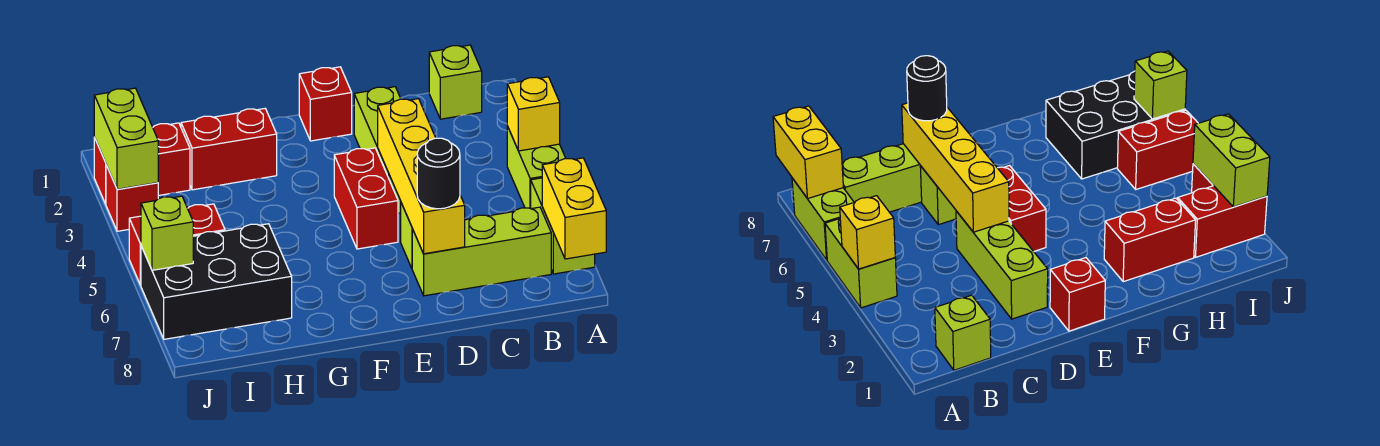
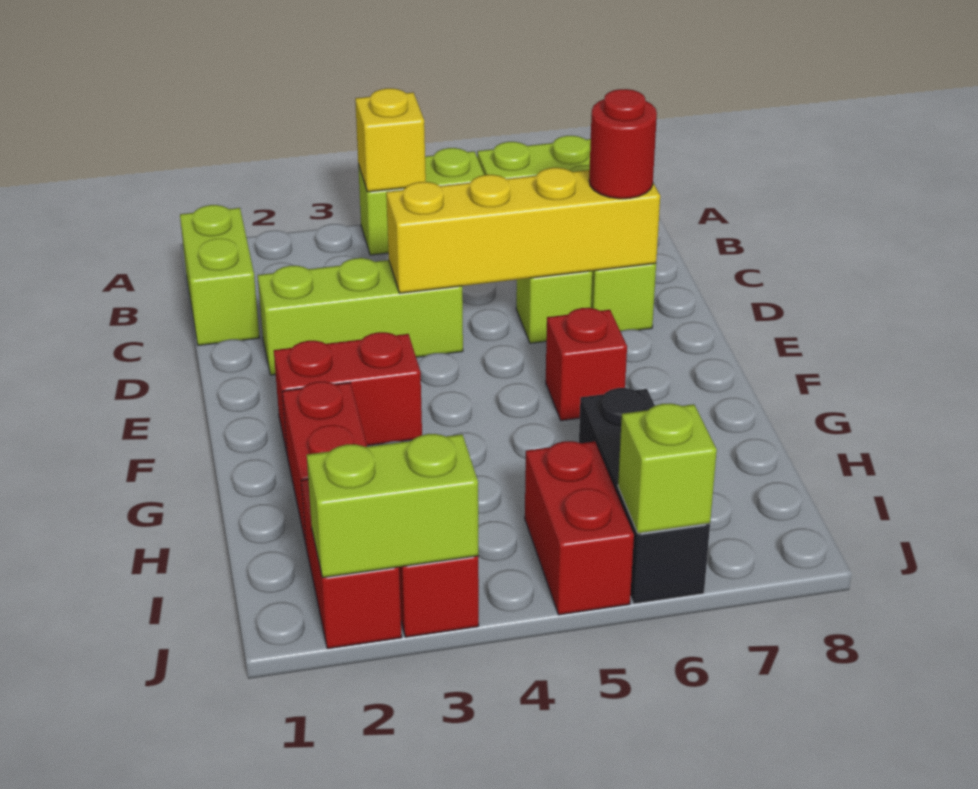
yellow brick A7:A8 level 2 -> none
lime brick B1 level 1 -> lime brick B1:C1 level 1
black round brick D7 level 3 -> red round brick D7 level 3
red brick E1 level 1 -> red brick F6 level 1
red brick E4:E5 level 1 -> red brick F2:F3 level 1
black brick H6:J7 level 1 -> black brick H6:J6 level 1

